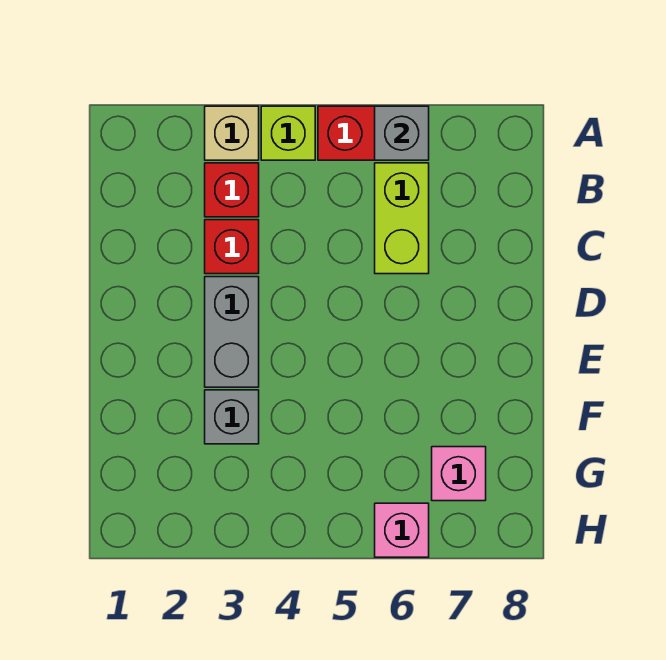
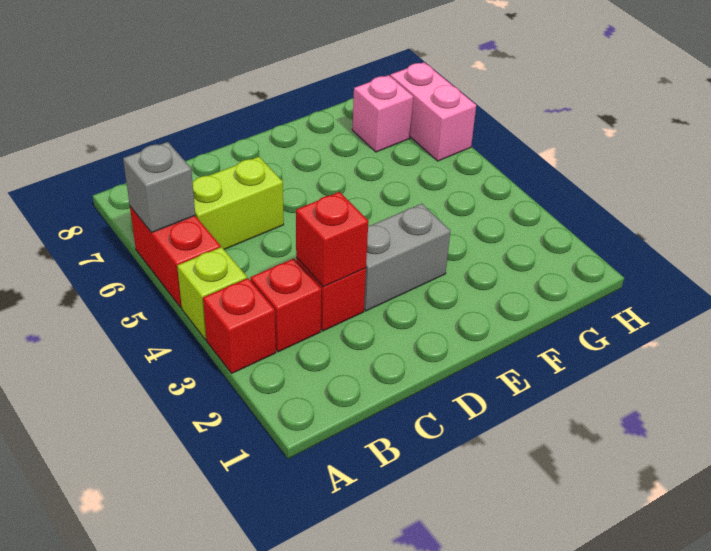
tan brick A3 level 1 -> red brick A3 level 1
none -> red brick C3 level 2
grey brick F3 level 1 -> none
pink brick H6 level 1 -> pink brick H6:H7 level 1

